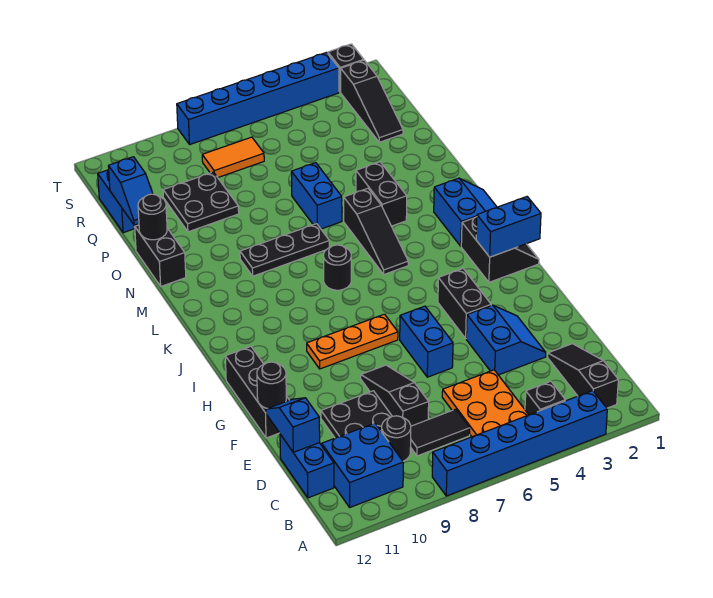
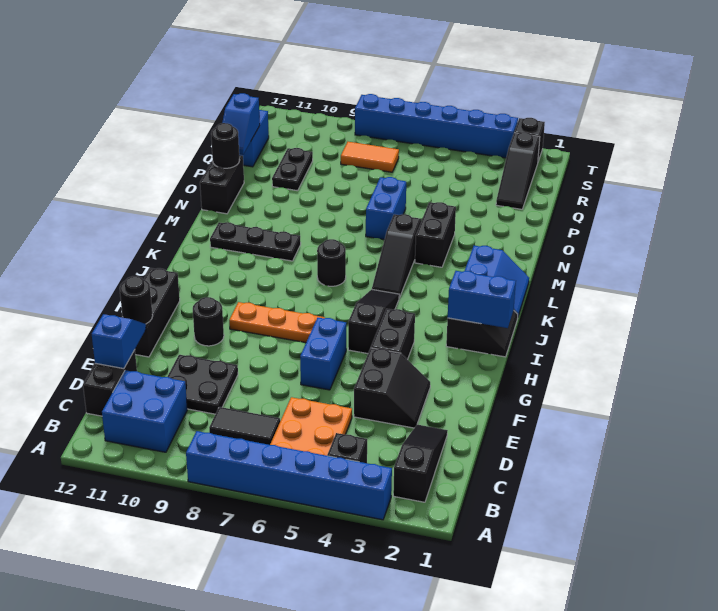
black round brick C9 level 1 -> black round brick G10 level 1
blue brick C12:D12 level 1 -> black brick C12:D12 level 1
black slope D8:F8 level 1 top D -> black slope H5:J5 level 1 top H
blue slope E3:F4 level 1 top 4 -> black slope E3:F4 level 1 top 4
black plate M7:M9 level 1 -> black plate L9:L11 level 1
black plate P9:Q10 level 1 -> black plate P10:Q10 level 1

